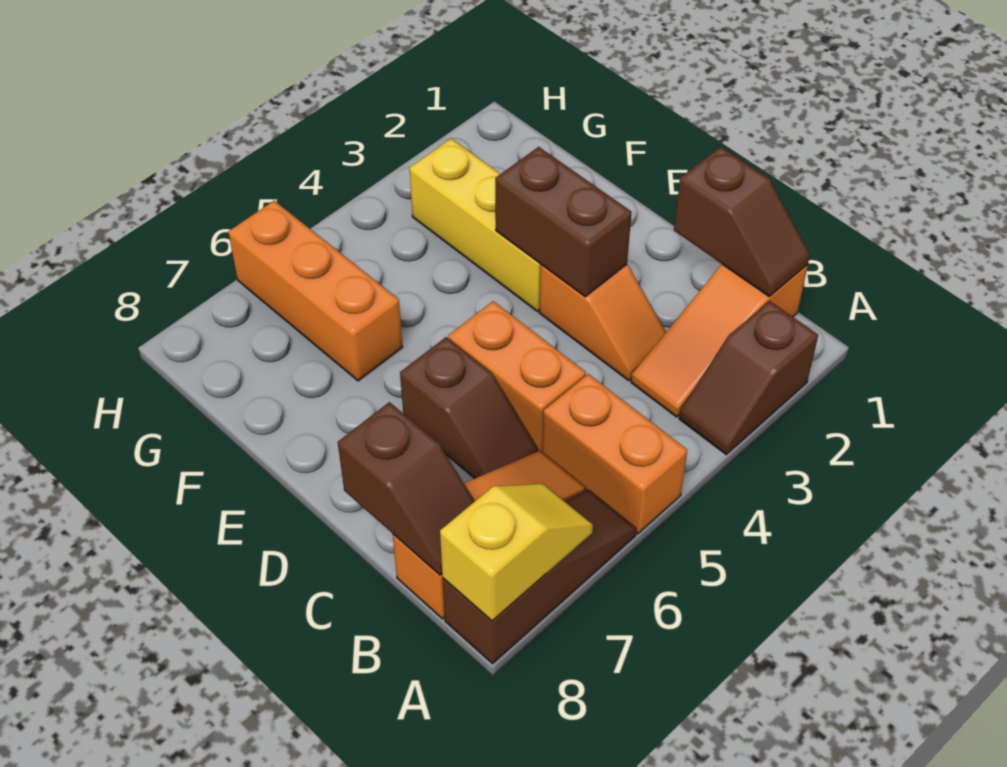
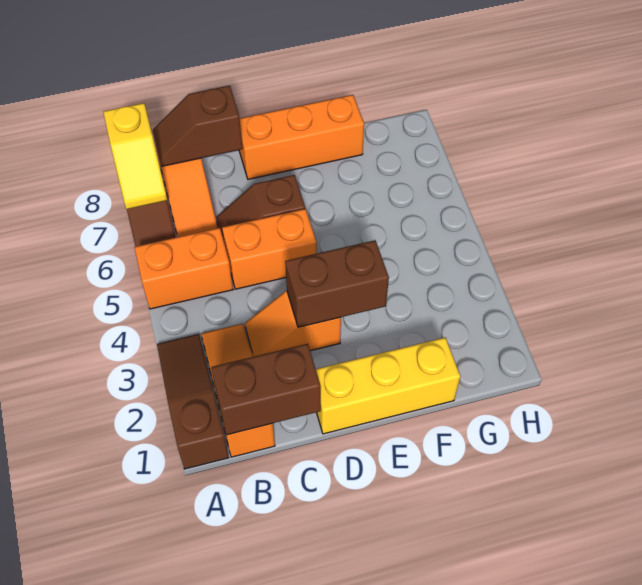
brown slope A2:A3 level 1 top 2 -> brown slope A1:A3 level 1 top 1
brown slope B1:C1 level 2 top C -> brown brick B1:C1 level 2
yellow brick E3:G3 level 1 -> yellow brick D1:F1 level 1
orange brick F6:H6 level 1 -> orange brick D8:F8 level 1

